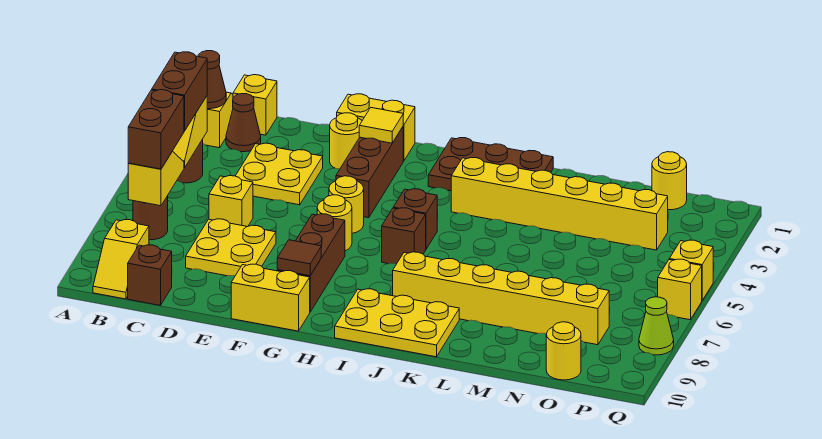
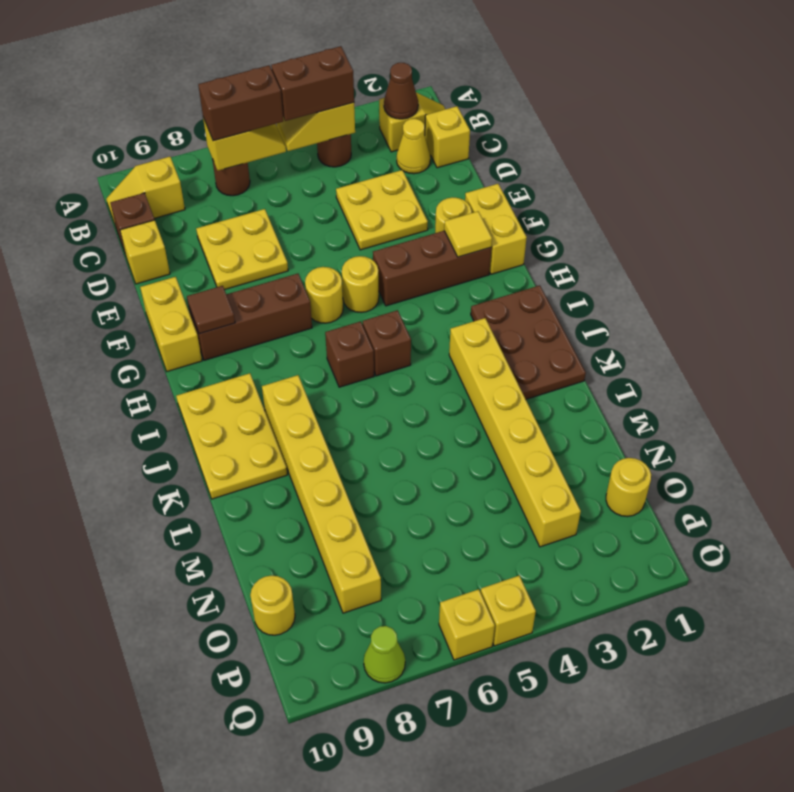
brown cone C2 level 1 -> yellow cone C2 level 1
yellow brick D6 level 1 -> yellow brick D10 level 1

